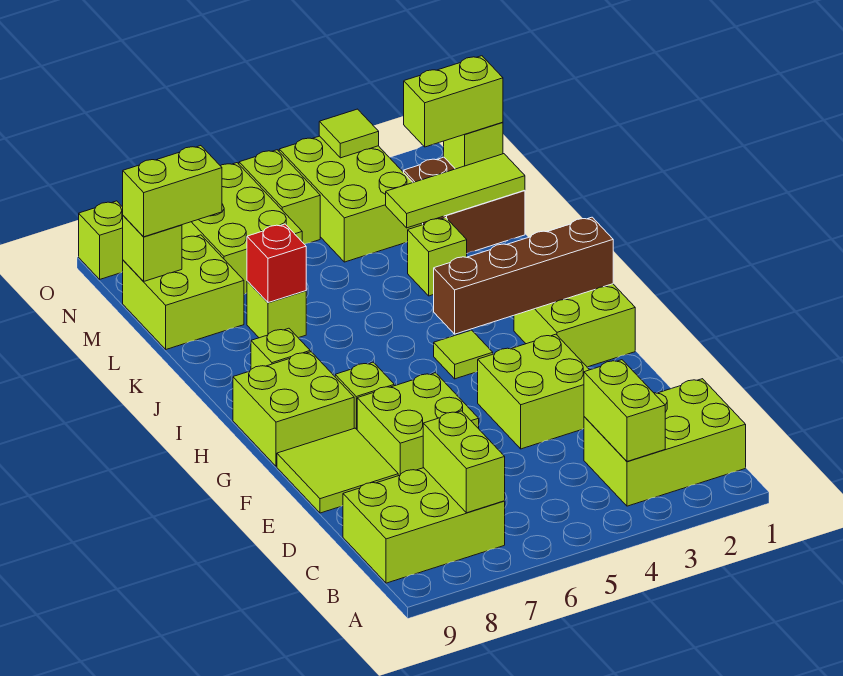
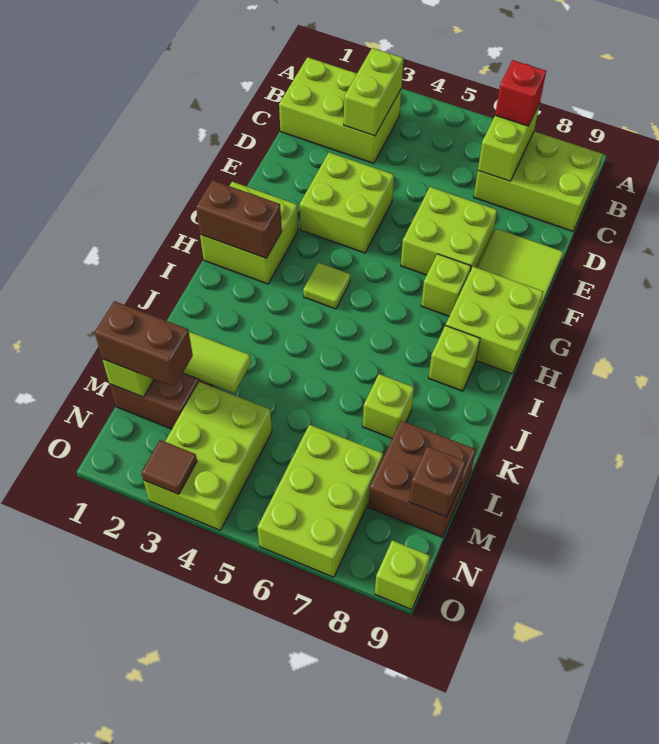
brown brick H1:H4 level 2 -> brown brick H1:H2 level 2
lime brick K3 level 1 -> none
red brick K7 level 2 -> red brick B7 level 3
lime brick L8:M9 level 1 -> brown brick L8:M9 level 1
lime brick M1:M2 level 3 -> brown brick M1:M2 level 3
lime brick M8:M9 level 3 -> none
lime brick M9 level 2 -> brown brick M9 level 2
lime brick N5:O5 level 1 -> none
lime tile O3 level 2 -> brown tile O3 level 2

